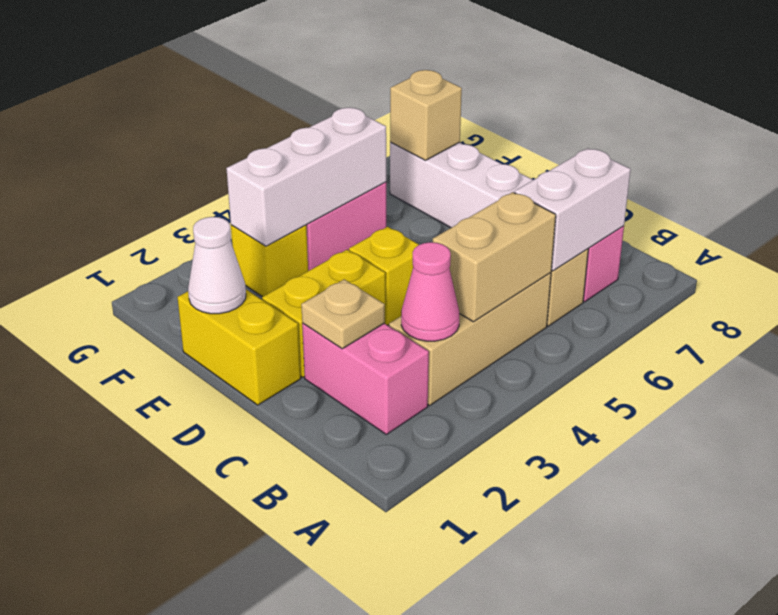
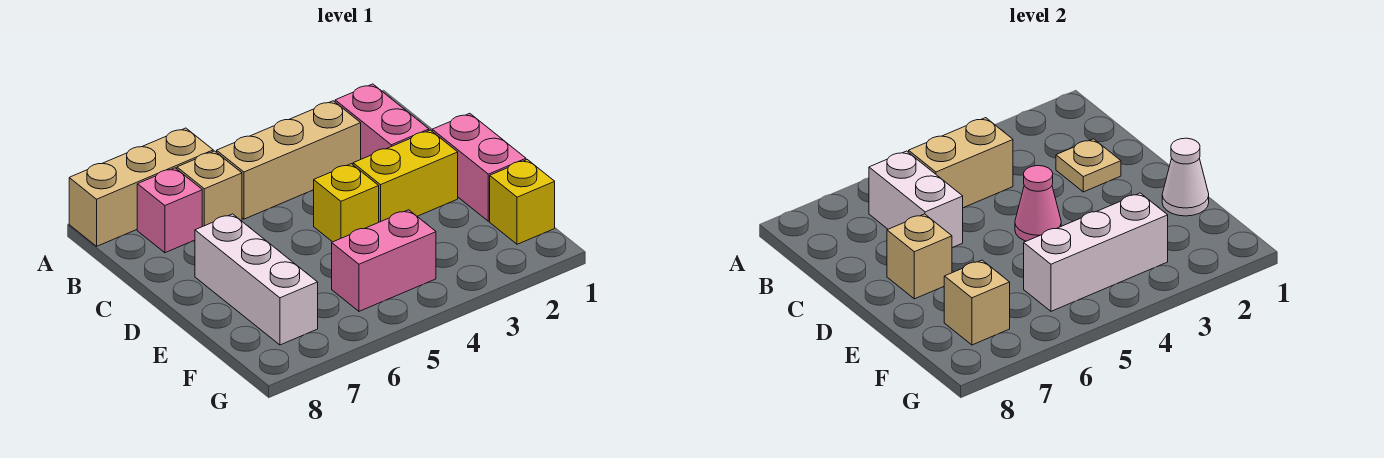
none -> tan brick A6:A8 level 1
pink cone B3 level 2 -> pink cone D4 level 2
white brick B6:B7 level 2 -> white brick B6:C6 level 2
yellow brick D1:E1 level 1 -> pink brick D1:E1 level 1
none -> tan brick D7 level 2
yellow brick F3 level 1 -> yellow brick F1 level 1

